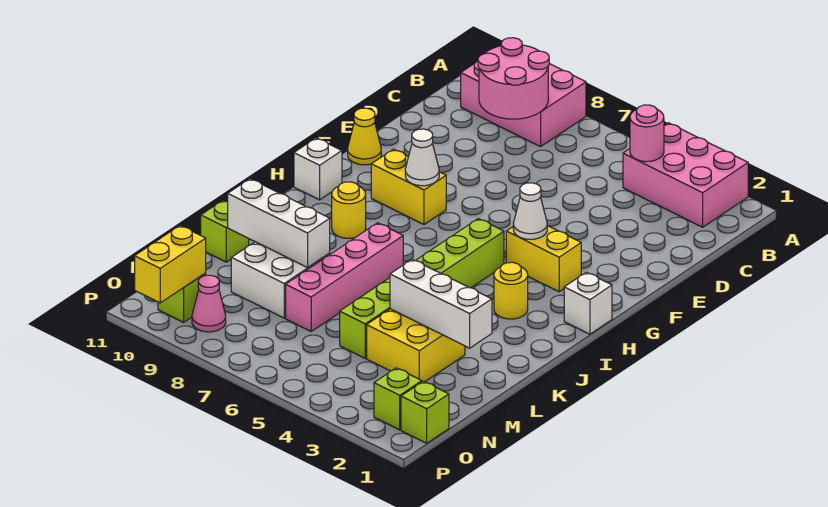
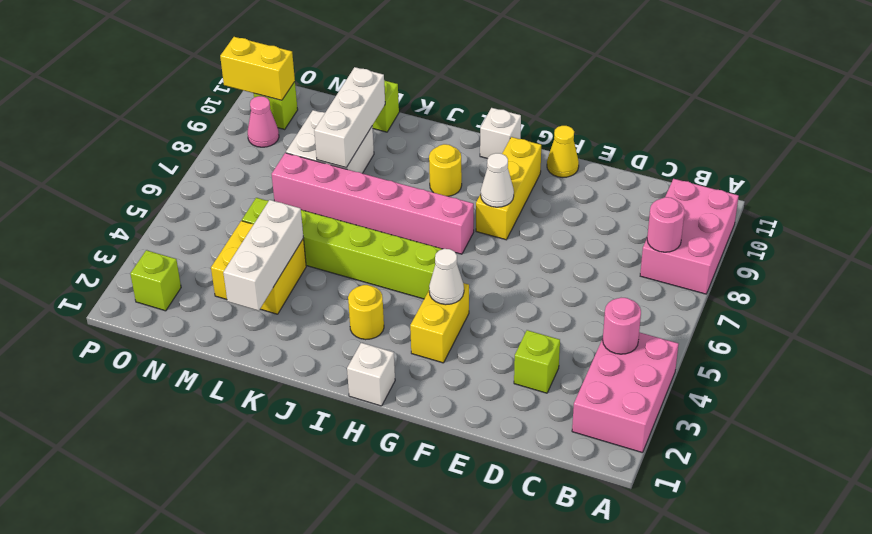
pink round brick B8:C9 level 2 -> pink round brick B8 level 2
yellow brick G8:G9 level 1 -> yellow brick G8:G10 level 1
pink brick J7:M7 level 1 -> pink brick H7:M7 level 1
lime brick O1 level 1 -> lime brick D3 level 1

